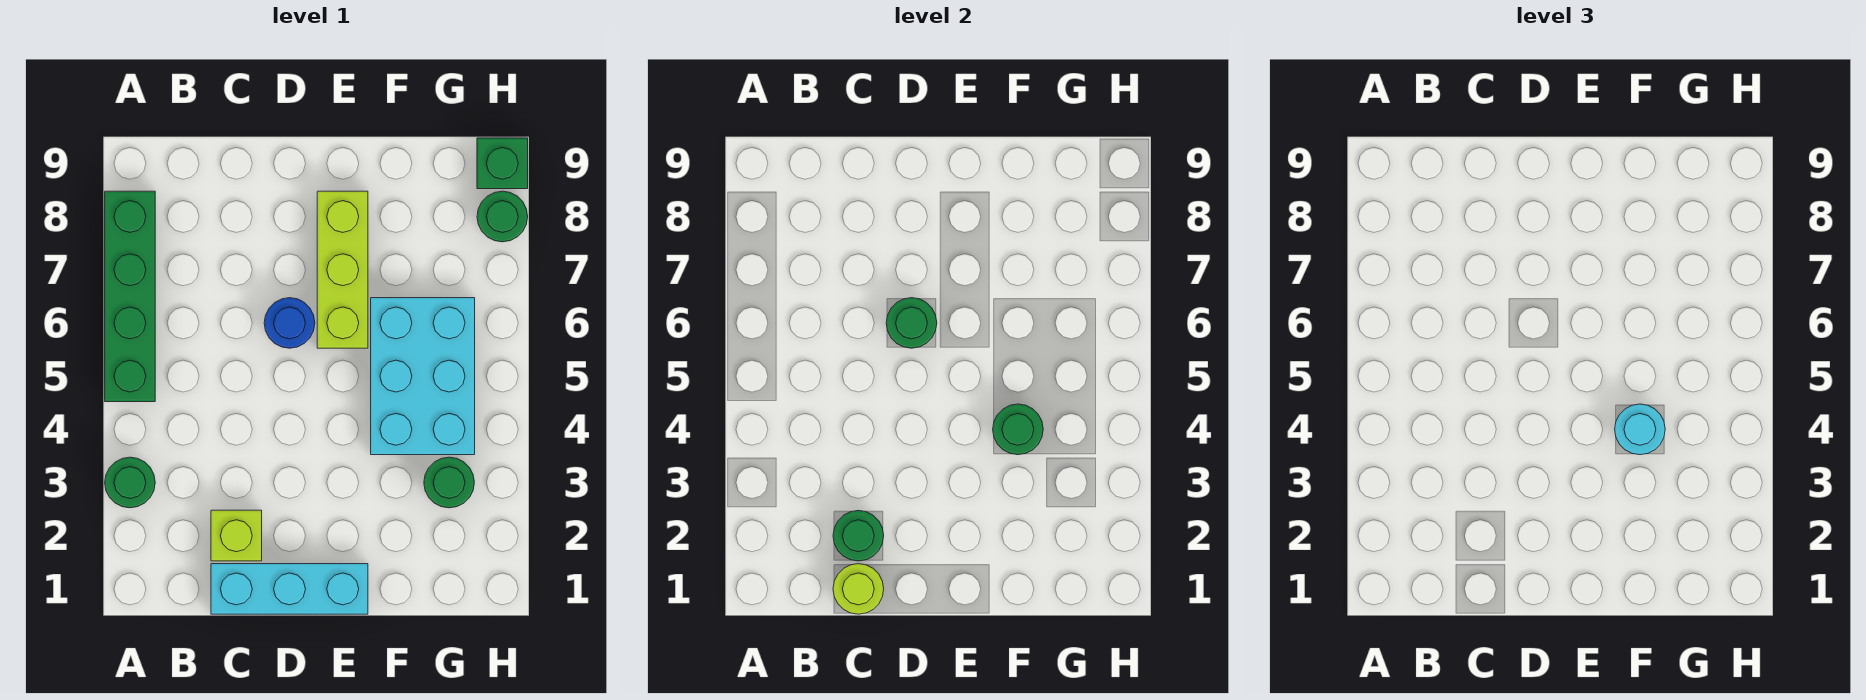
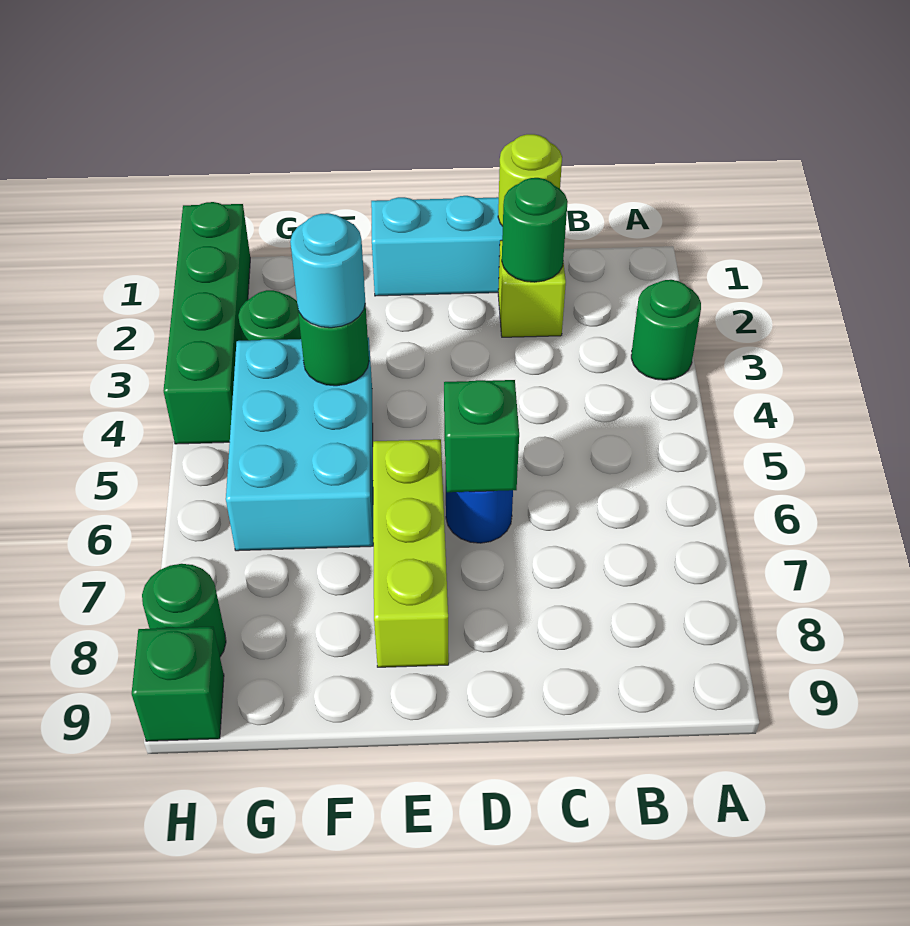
green brick A5:A8 level 1 -> green brick H1:H4 level 1
green round brick D6 level 2 -> green brick D6 level 2

